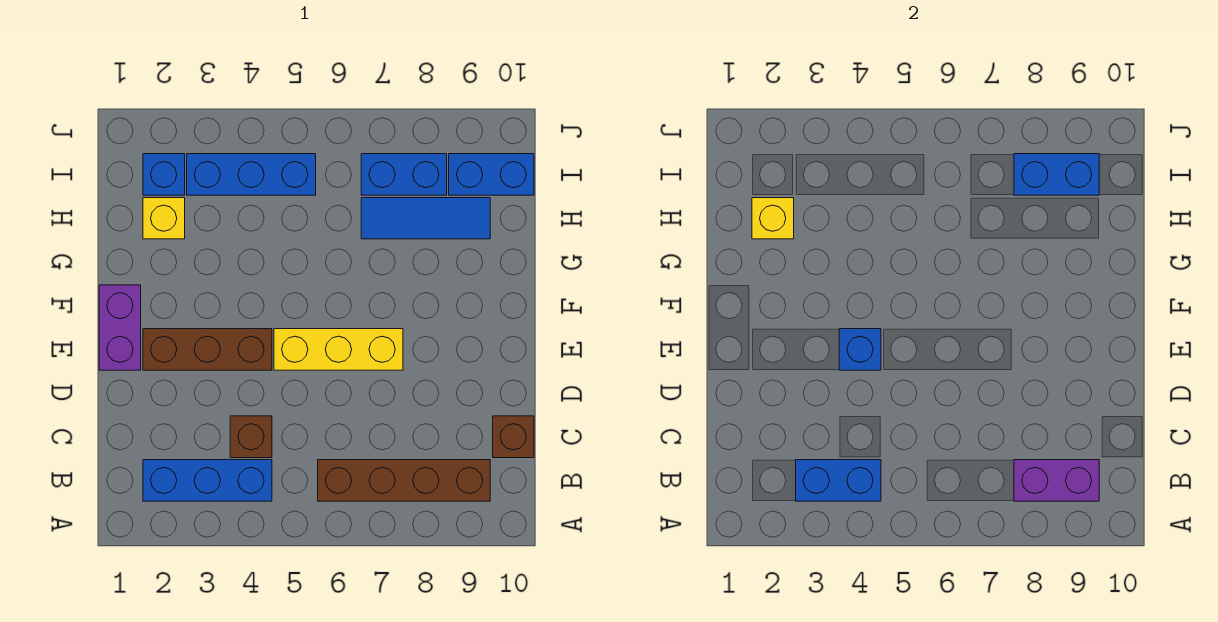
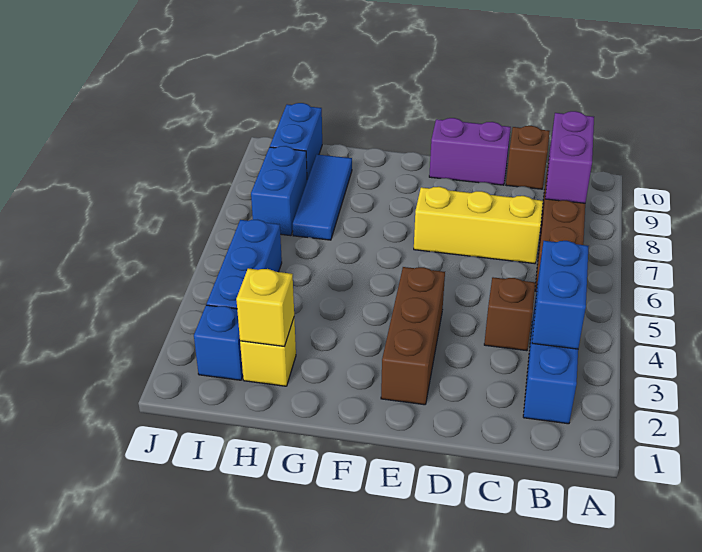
purple brick E1:F1 level 1 -> purple brick D10:E10 level 1
blue brick E4 level 2 -> none
yellow brick E5:E7 level 1 -> yellow brick C7:E7 level 1
blue brick I8:I9 level 2 -> none

